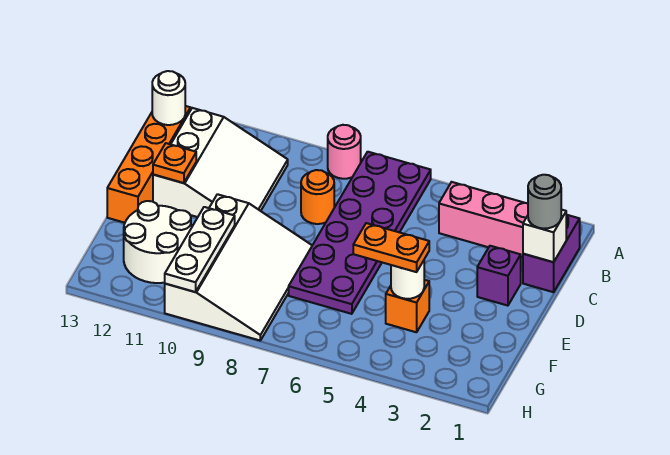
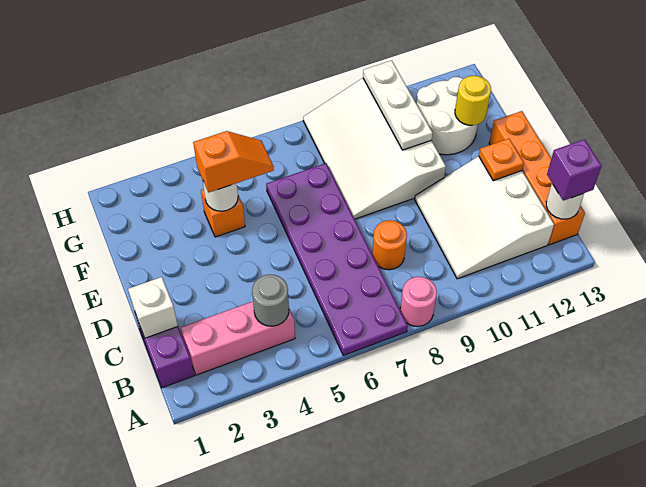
grey round brick C1 level 3 -> grey round brick B4 level 2
purple brick D2 level 1 -> purple brick B13 level 3
orange plate F4:F5 level 3 -> orange slope F4:F5 level 3 top 4
none -> yellow round brick F12 level 2

